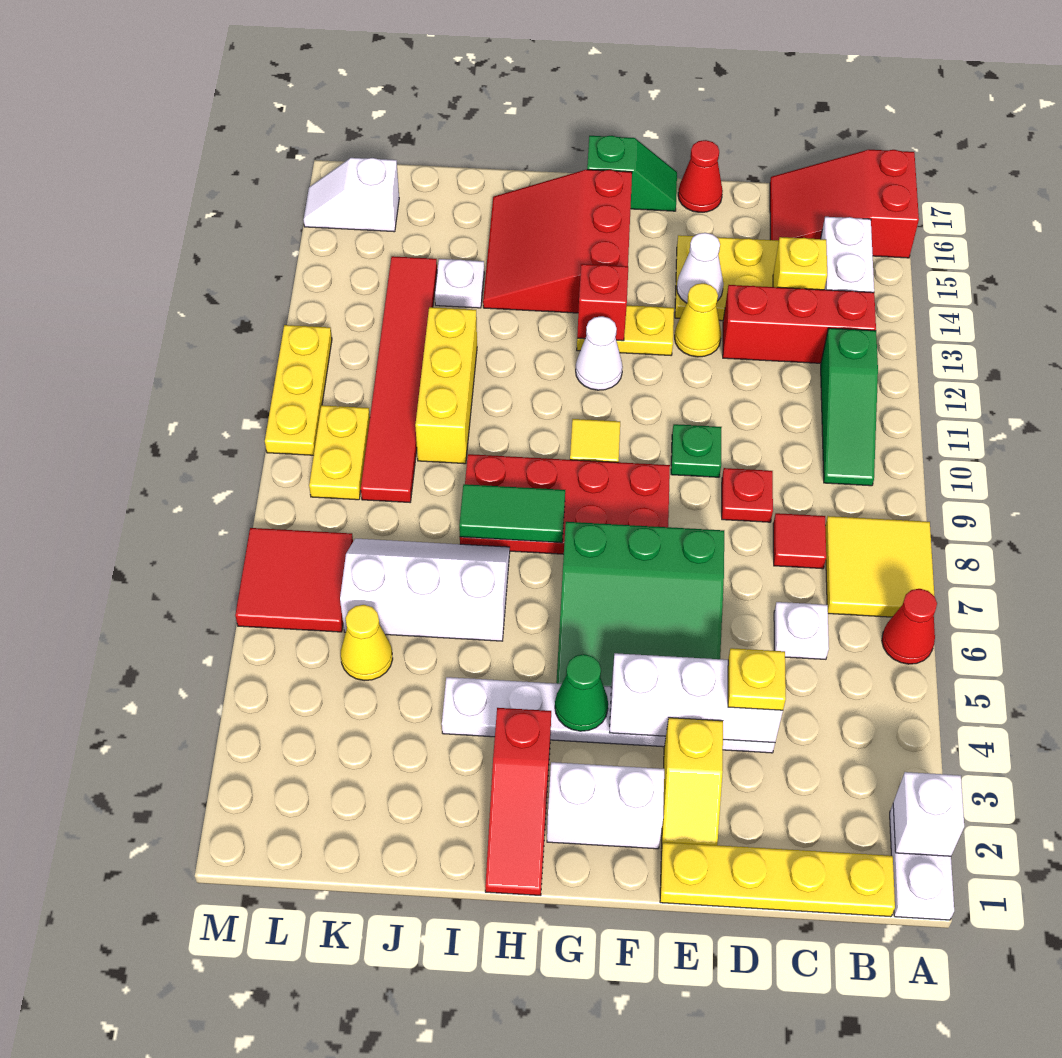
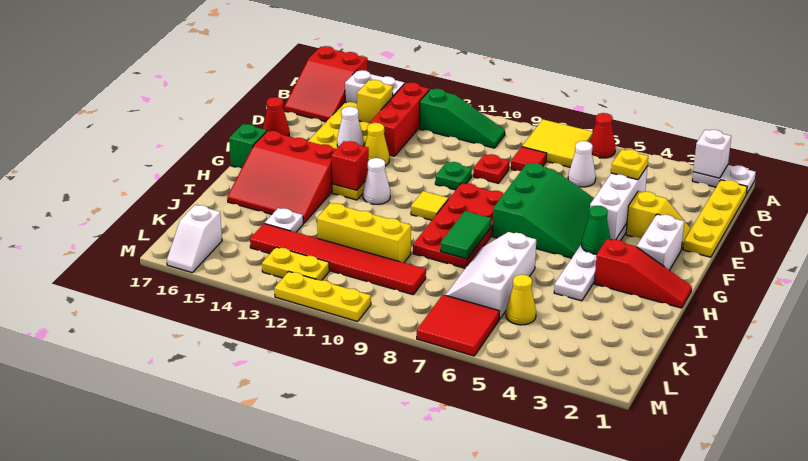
white plate C6 level 1 -> white cone C6 level 1
yellow plate L9:L10 level 1 -> yellow plate L12:L13 level 1

